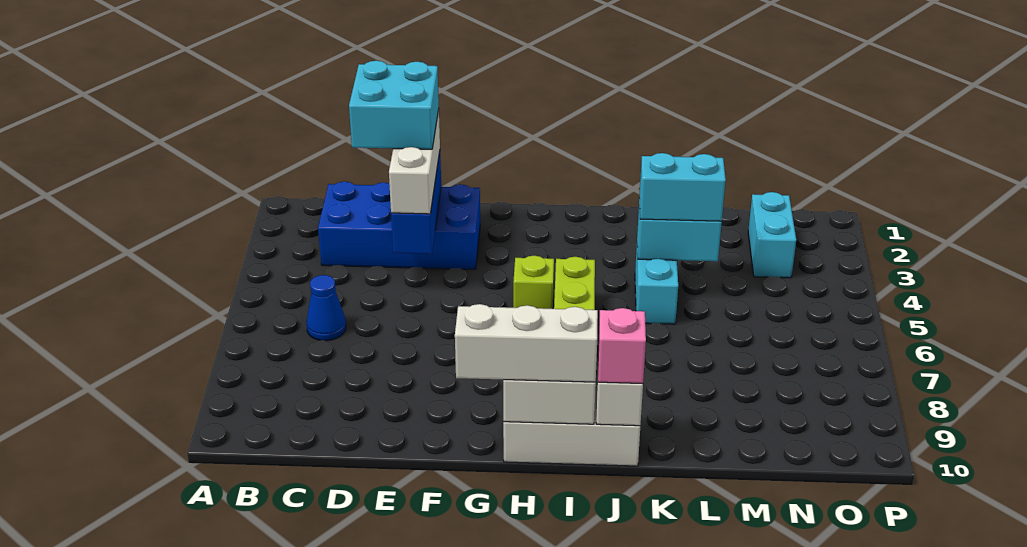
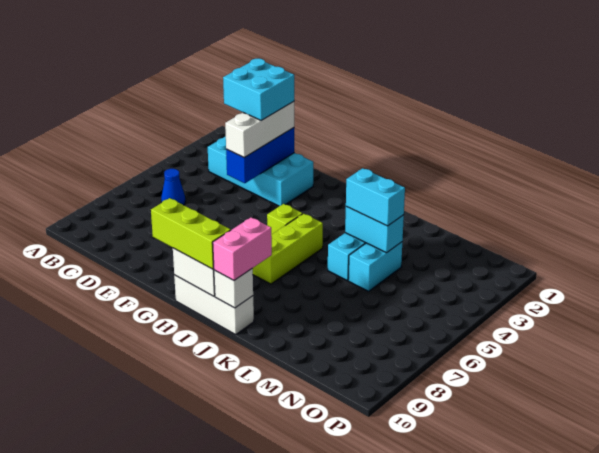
blue brick C2:F3 level 1 -> cyan brick C2:F3 level 1
white brick G10:I10 level 3 -> lime brick G10:I10 level 3
pink brick J10 level 3 -> pink brick J9:J10 level 3
cyan brick N2:N3 level 1 -> cyan brick L4:L5 level 1

